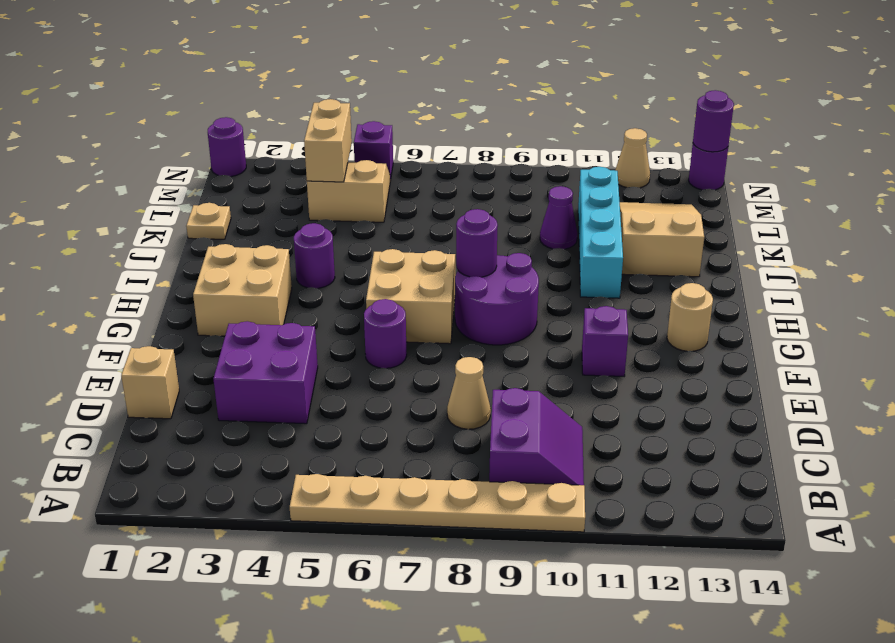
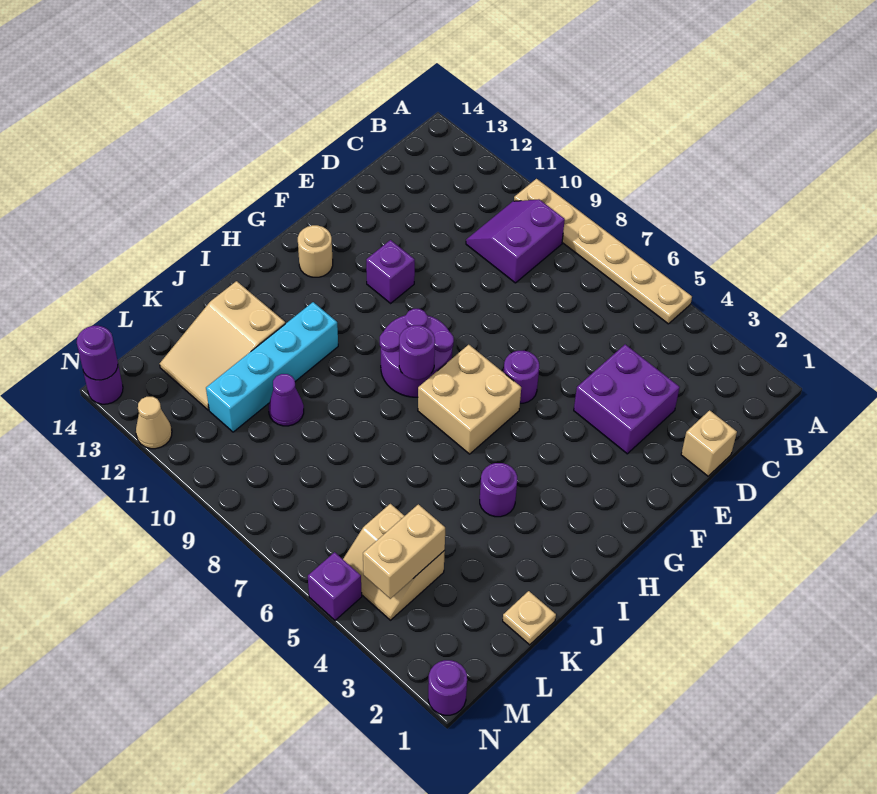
tan cone D8 level 1 -> none
tan brick G2:H3 level 1 -> none

